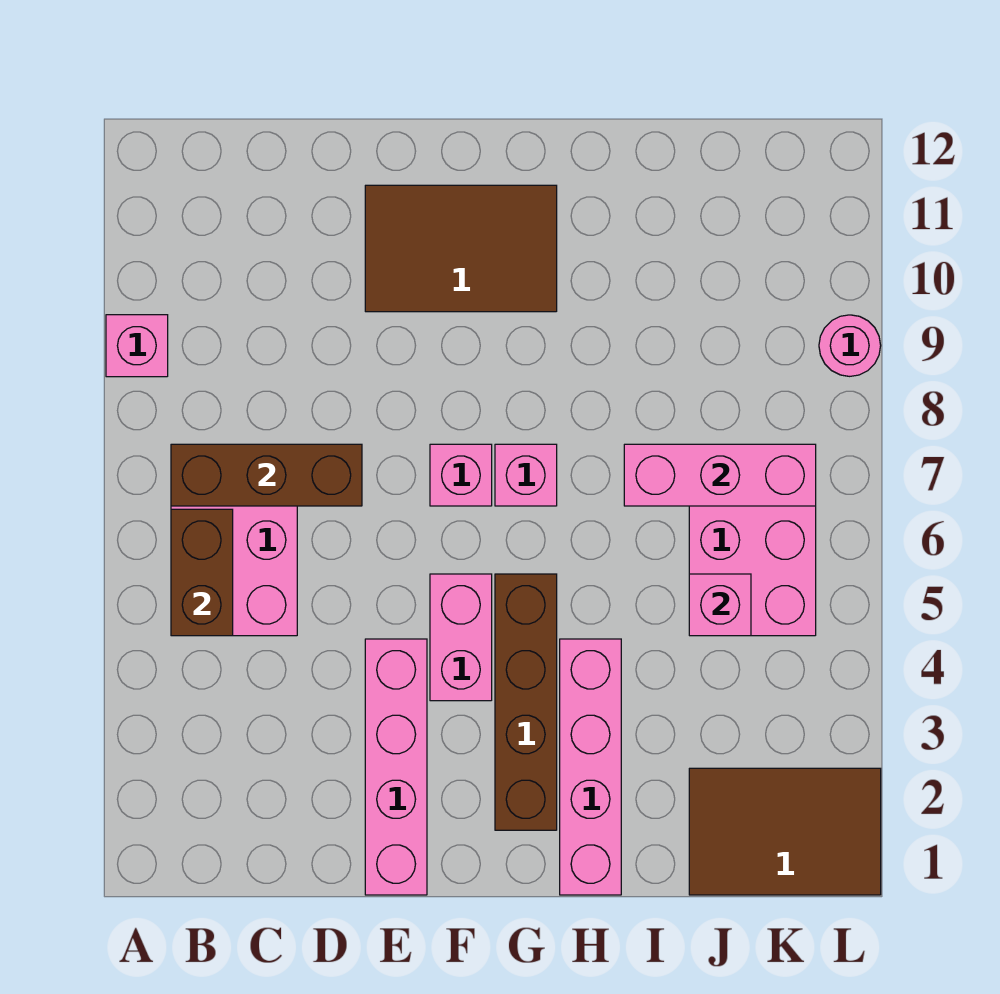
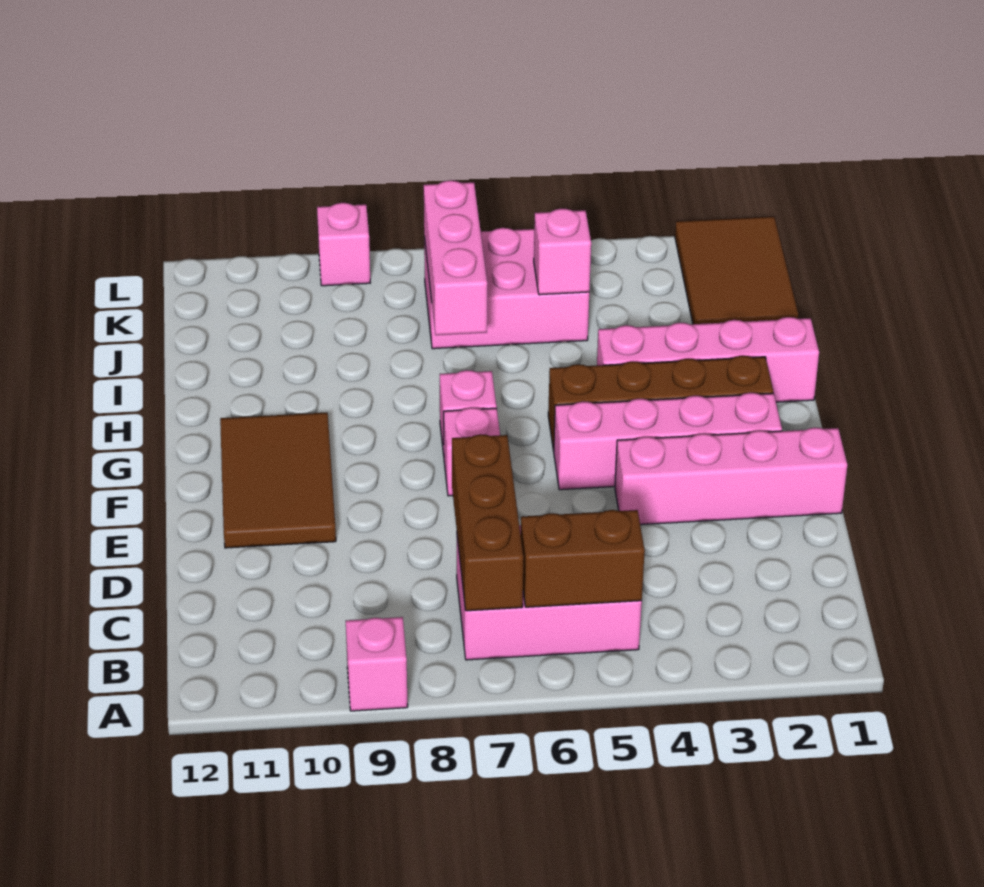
pink brick F4:F5 level 1 -> pink brick F2:F5 level 1
pink round brick L9 level 1 -> pink brick L9 level 1

